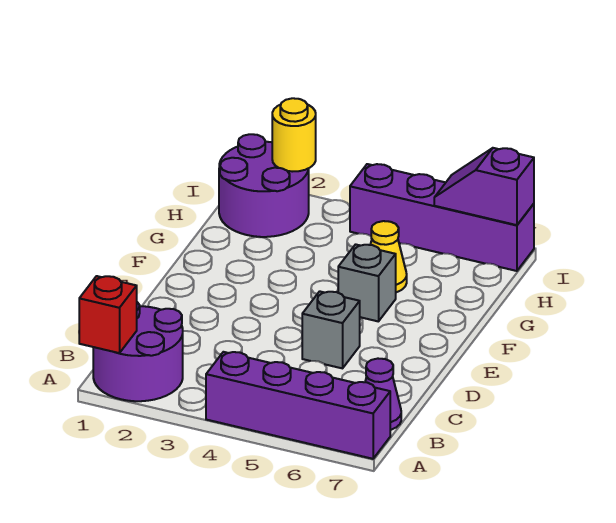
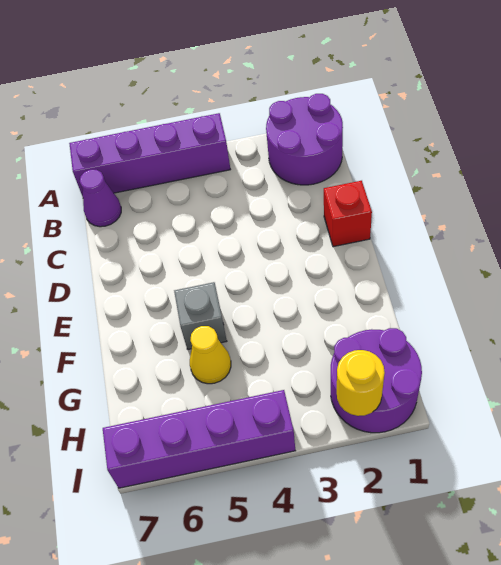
red brick A1 level 2 -> red brick D1 level 1
grey brick D5 level 1 -> none
purple slope I6:I7 level 2 top 7 -> none

